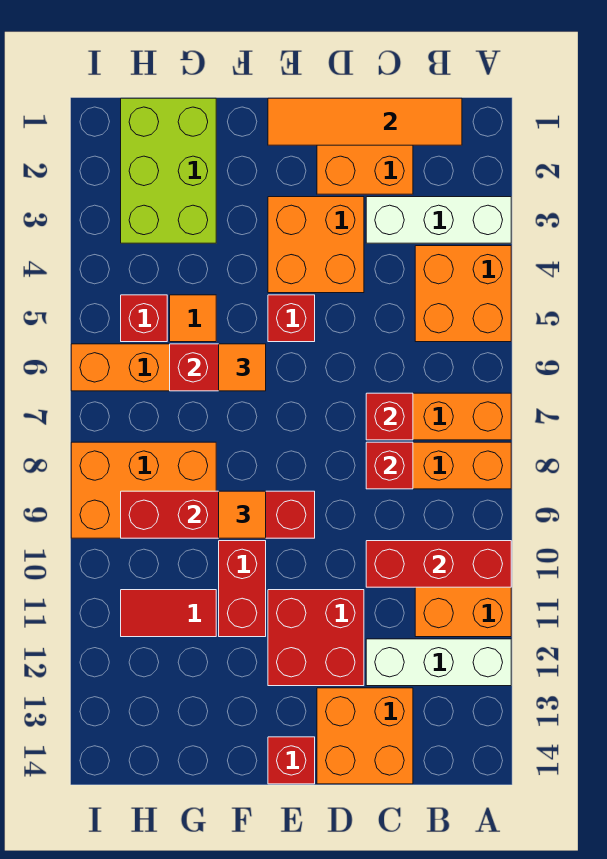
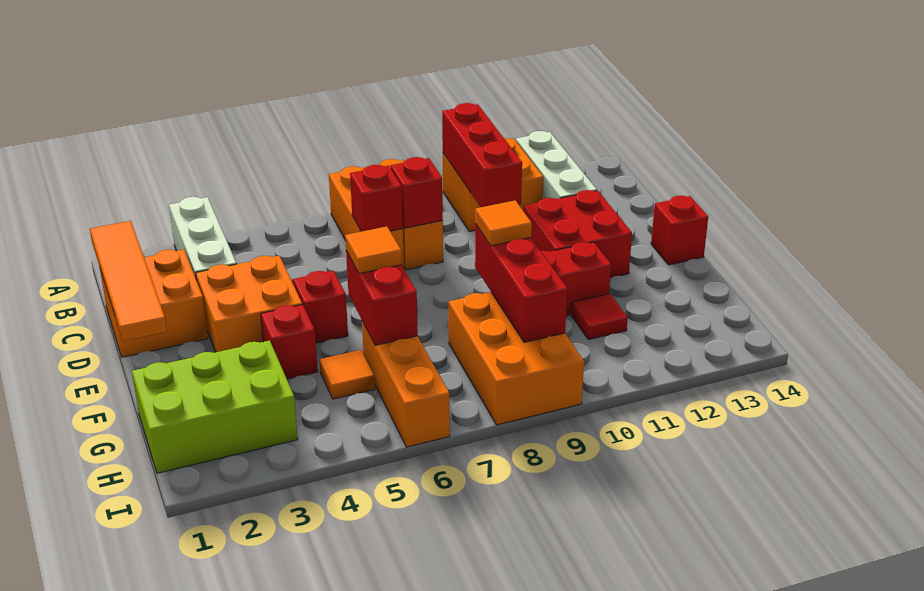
orange brick A4:B5 level 1 -> none
orange brick C13:D14 level 1 -> none
red brick E9:H9 level 2 -> red brick F9:H9 level 2
red tile G11:H11 level 1 -> red tile G11 level 1
red brick H5 level 1 -> red brick F4 level 1

